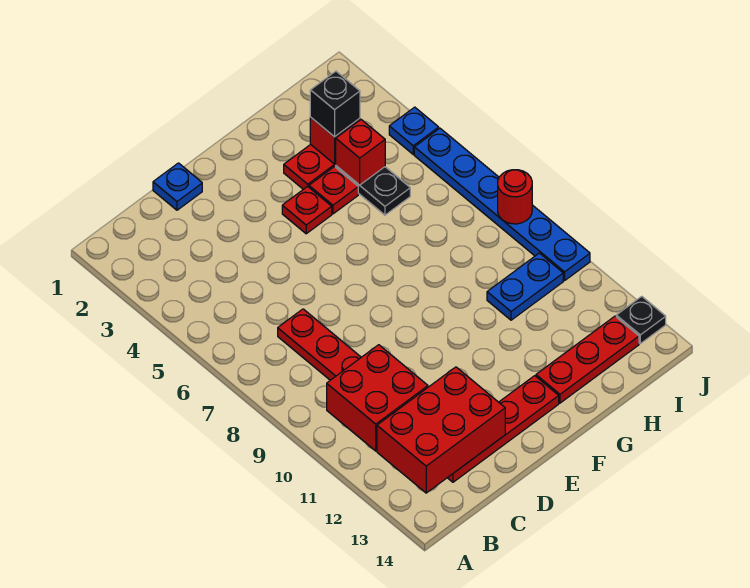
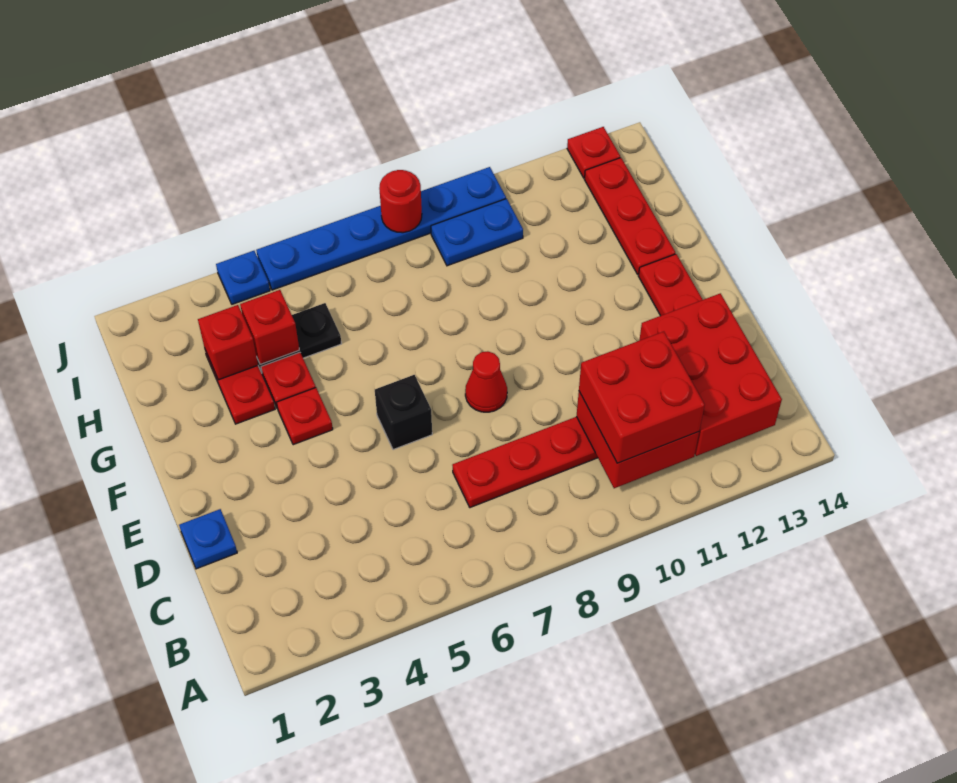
none -> red brick B10:C11 level 3
none -> red cone E8 level 1
black brick H3 level 3 -> black brick E6 level 1
blue plate H10:I10 level 1 -> blue plate I9:I10 level 1
black plate J13 level 1 -> red plate J13 level 1

